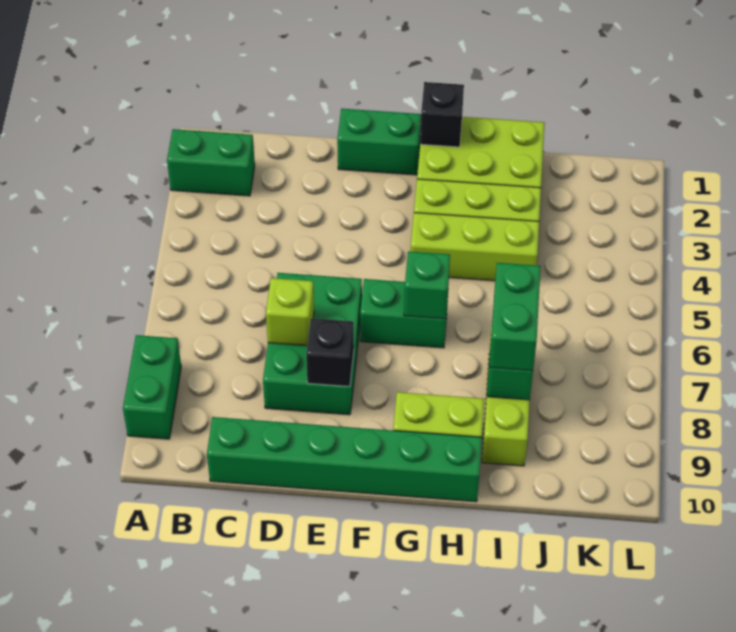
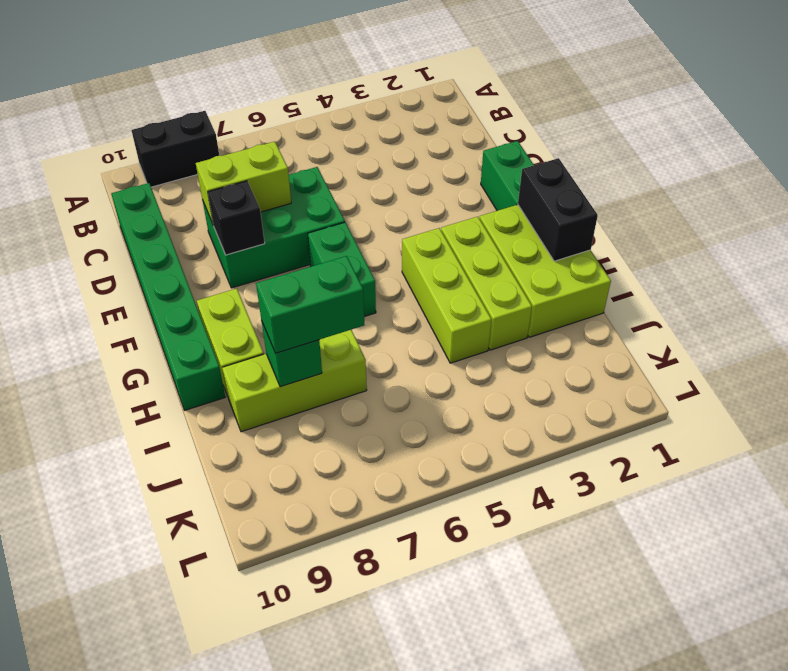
green brick A2:B2 level 1 -> none
green brick A8:A9 level 1 -> black brick A8:A9 level 1
lime brick D7 level 2 -> lime brick D7:D8 level 2
black brick G1 level 2 -> black brick G1:H1 level 2
green brick G6 level 2 -> none

